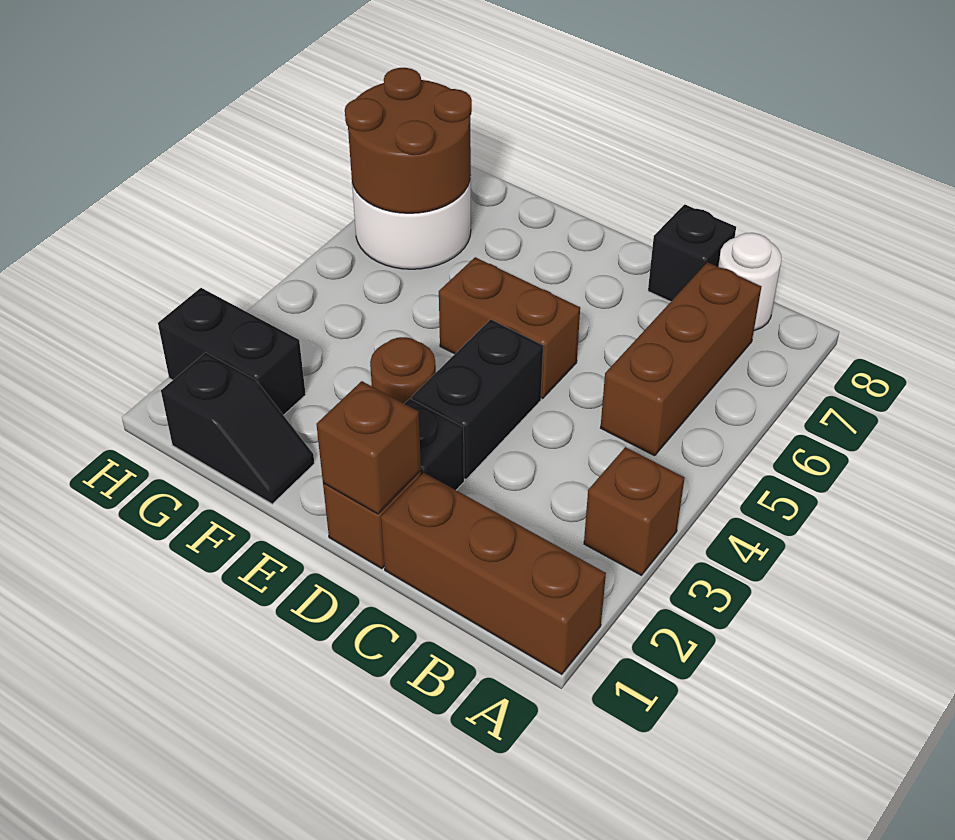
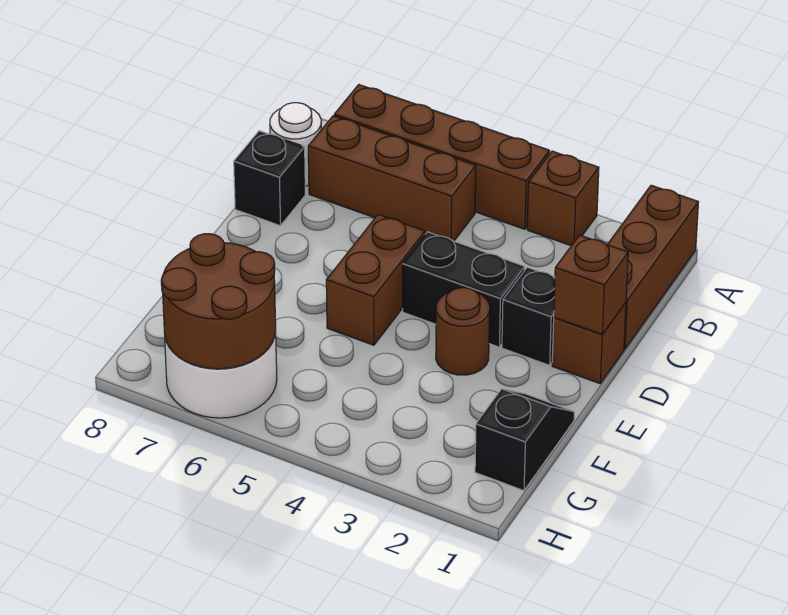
none -> brown brick A4:A7 level 1
black brick G2:H2 level 1 -> none

